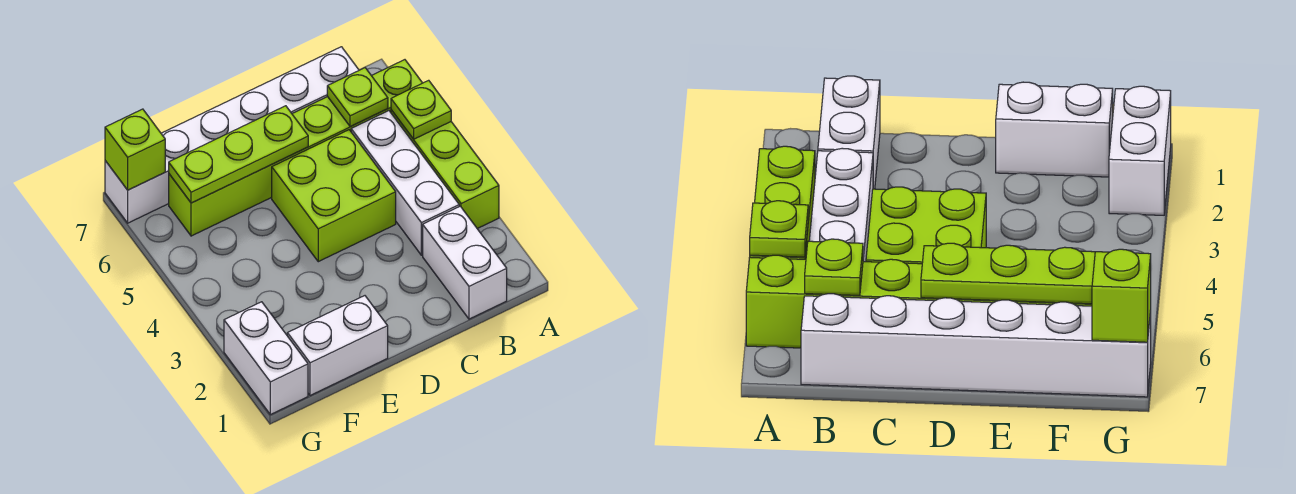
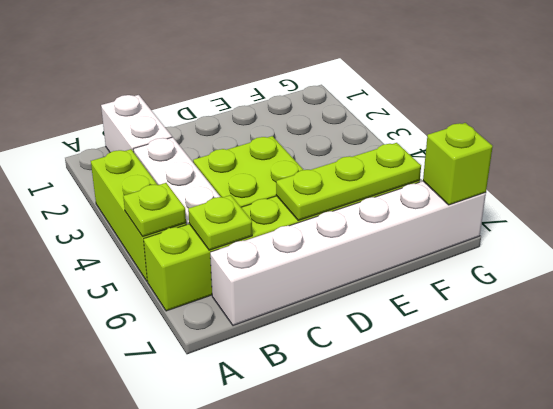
white brick E1:F1 level 1 -> none
white brick G1:G2 level 1 -> none

